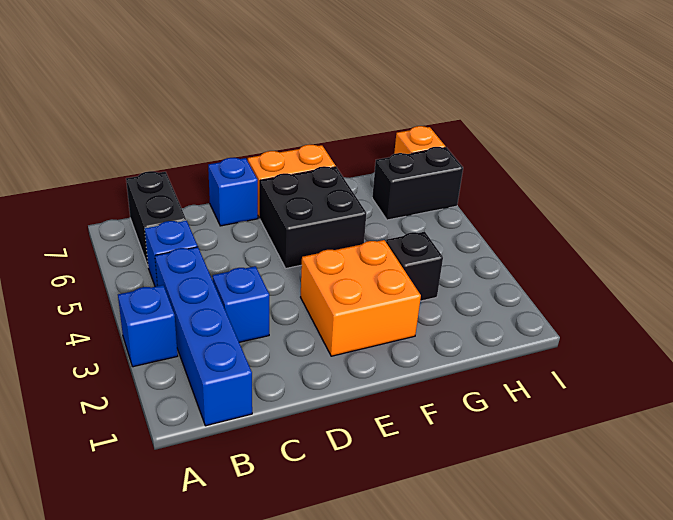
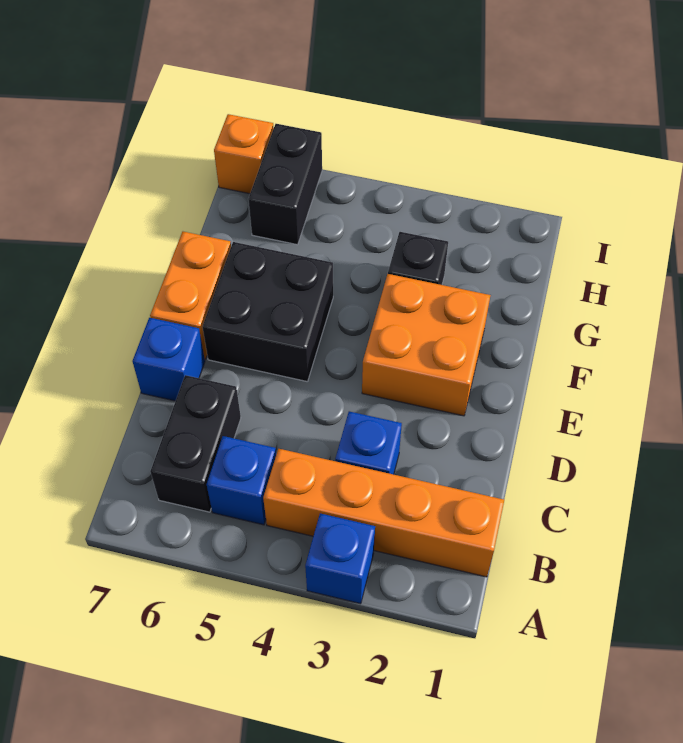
blue brick B1:B4 level 1 -> orange brick B1:B4 level 1
black brick B6:B7 level 1 -> black brick B6:C6 level 1

